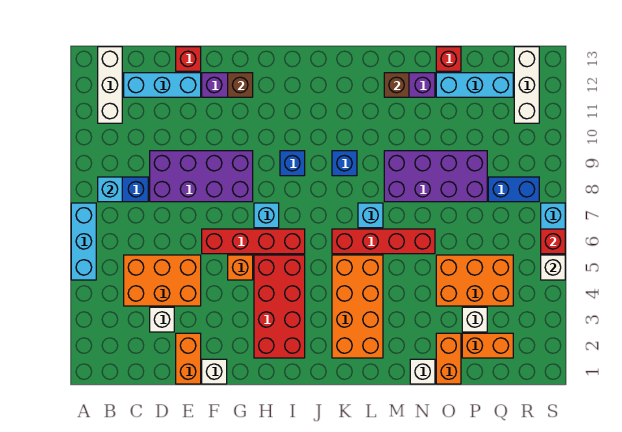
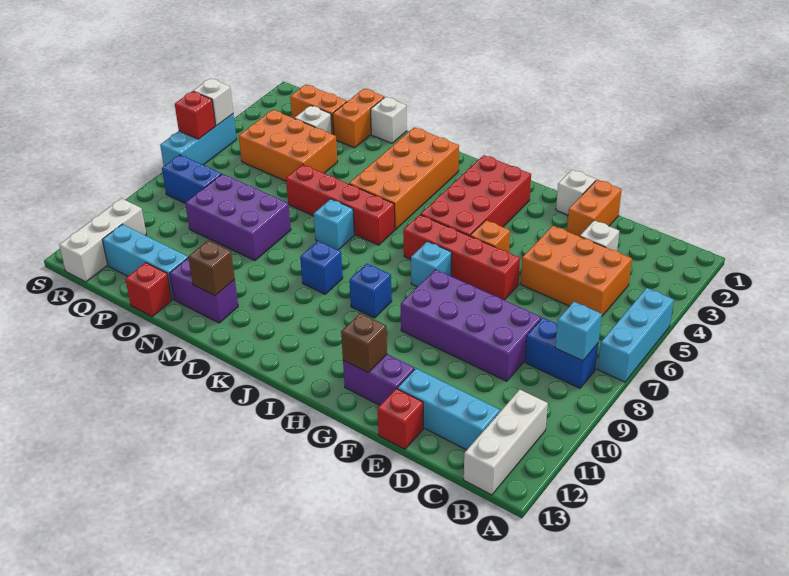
purple brick M8:P9 level 1 -> purple brick N8:P9 level 1

